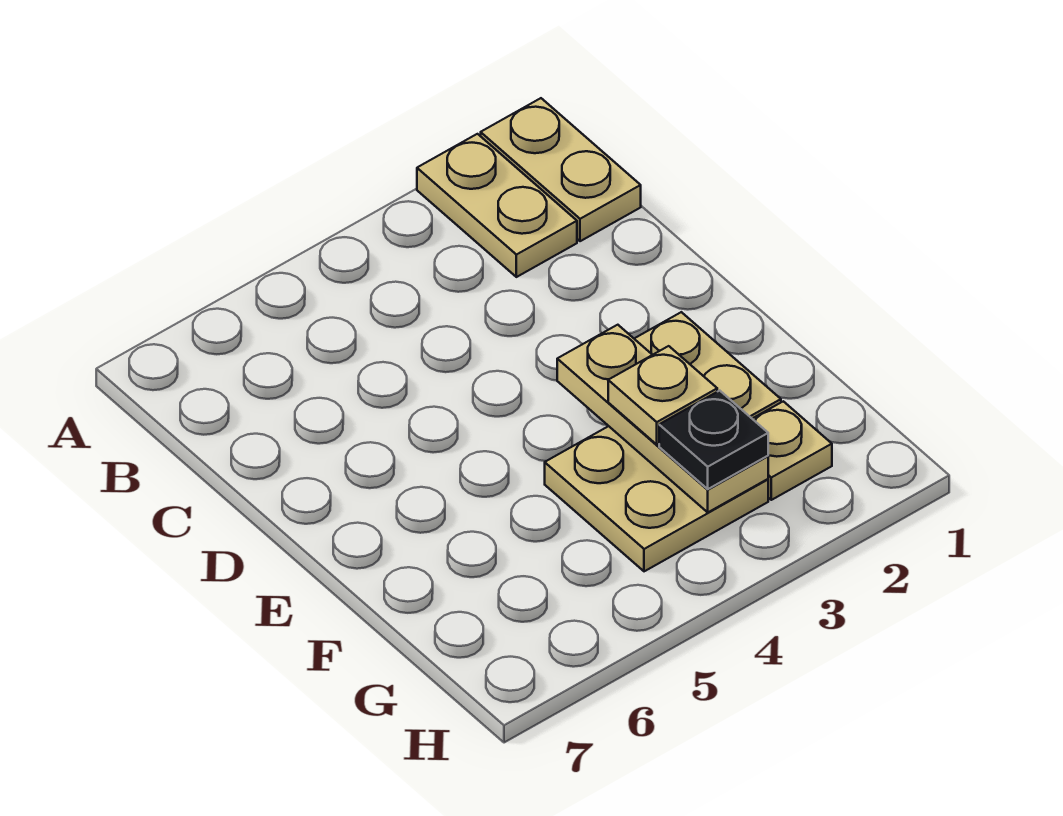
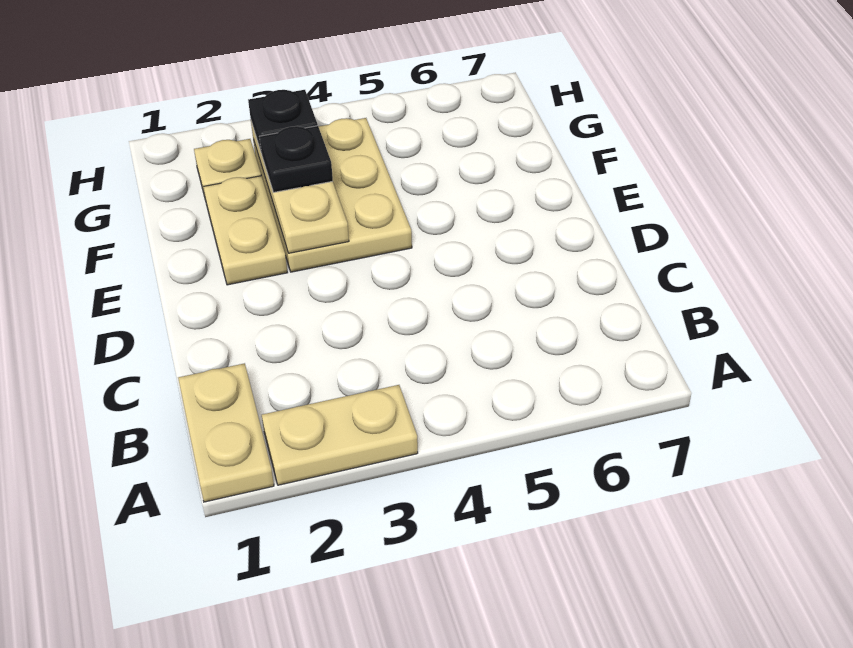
tan plate A2:B2 level 1 -> tan plate A2:A3 level 1
tan plate F3:G4 level 1 -> tan plate E3:G4 level 1
tan plate F3 level 3 -> black plate F3 level 3

